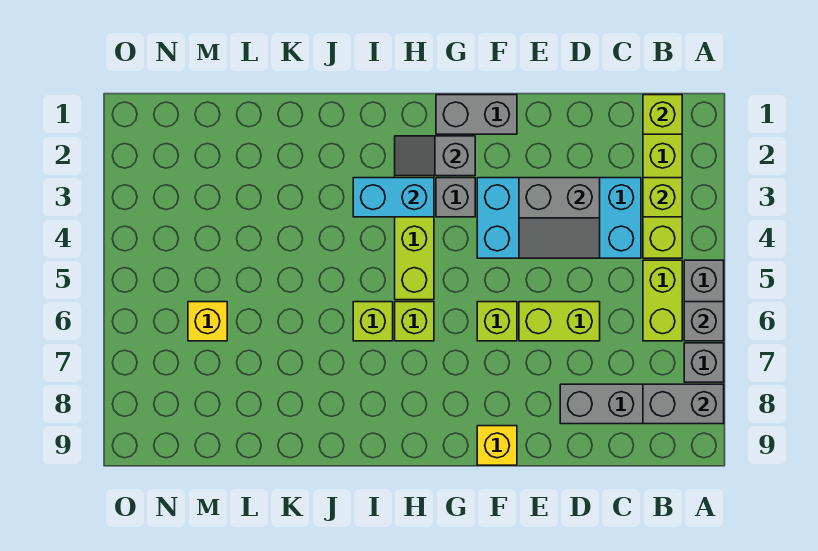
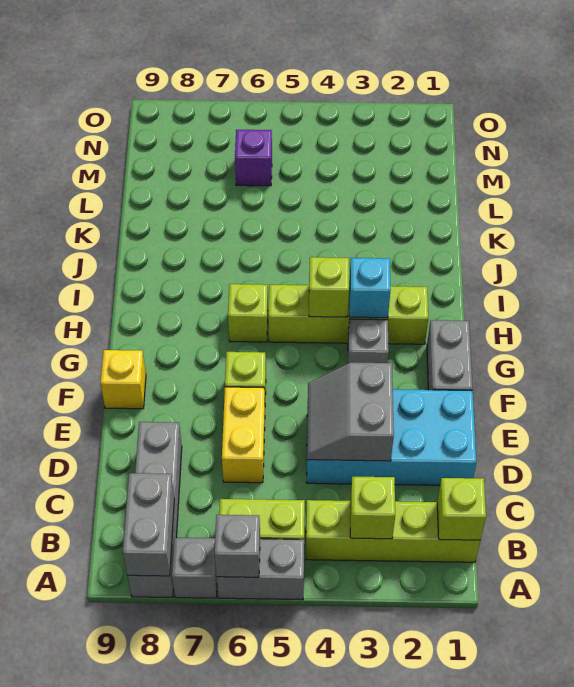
cyan brick C3:F4 level 1 -> cyan brick D1:E4 level 1
lime brick D6:E6 level 1 -> yellow brick D6:E6 level 1
grey slope G2:H2 level 2 top G -> none
cyan brick H3:I3 level 2 -> cyan brick H3 level 2
lime brick I6 level 1 -> lime brick H4 level 2
yellow brick M6 level 1 -> purple brick M6 level 1

